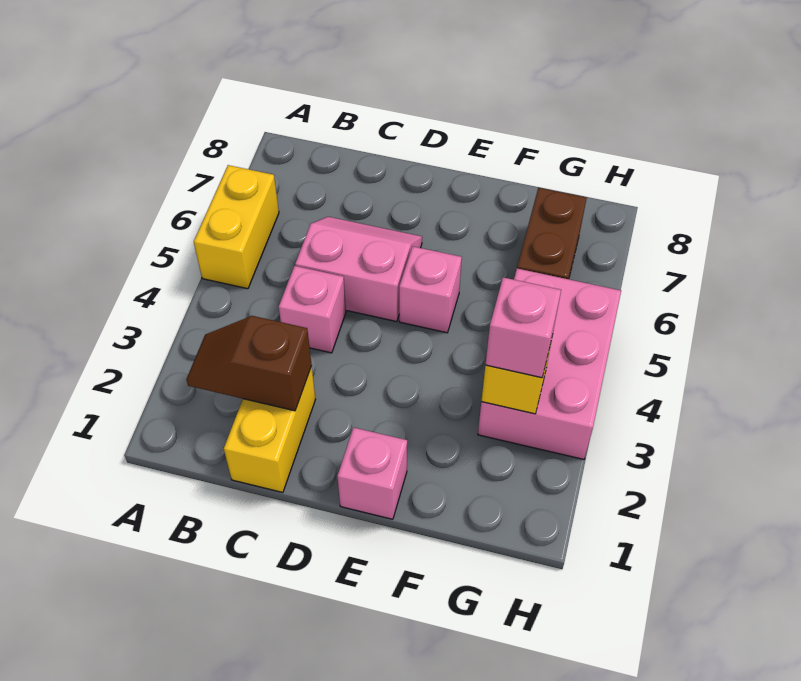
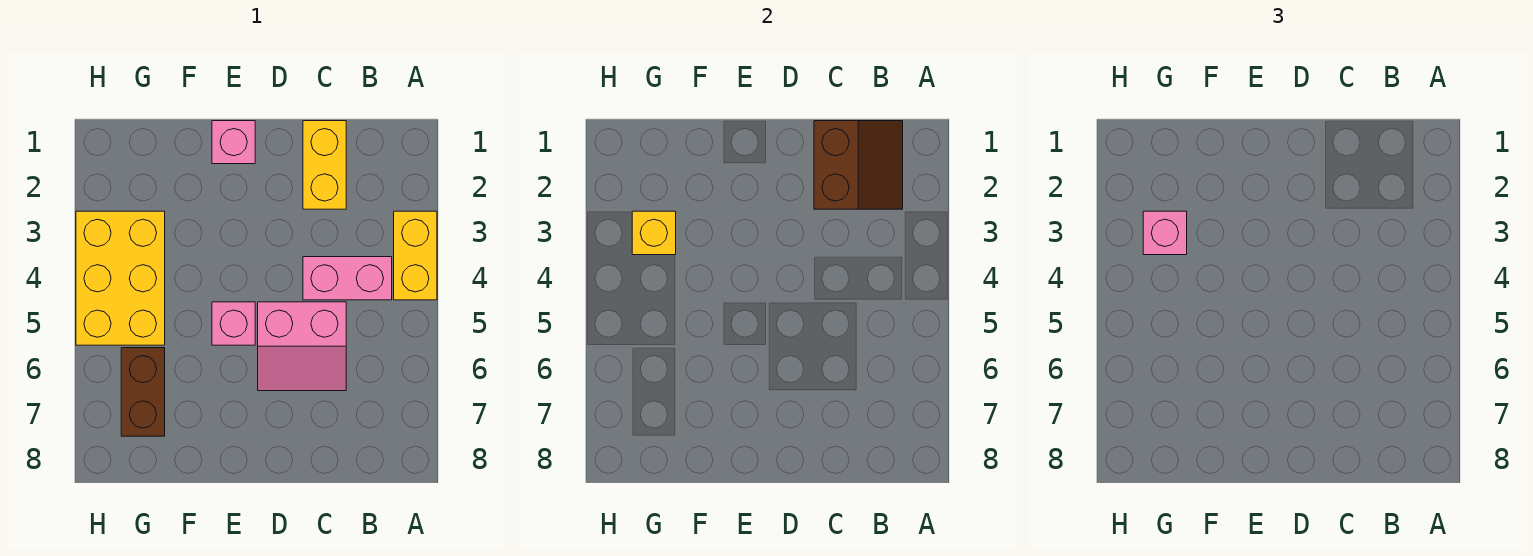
yellow brick A5:A6 level 1 -> yellow brick A3:A4 level 1
brown slope B2:C2 level 2 top C -> brown slope B1:C2 level 2 top C
pink brick C4 level 1 -> pink brick B4:C4 level 1
pink brick G3:H5 level 1 -> yellow brick G3:H5 level 1

